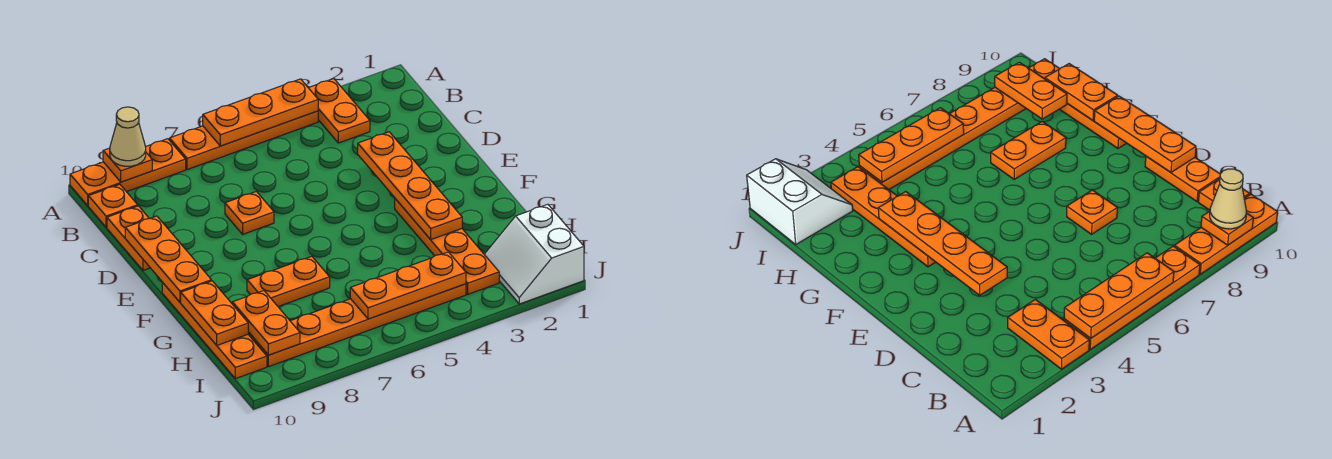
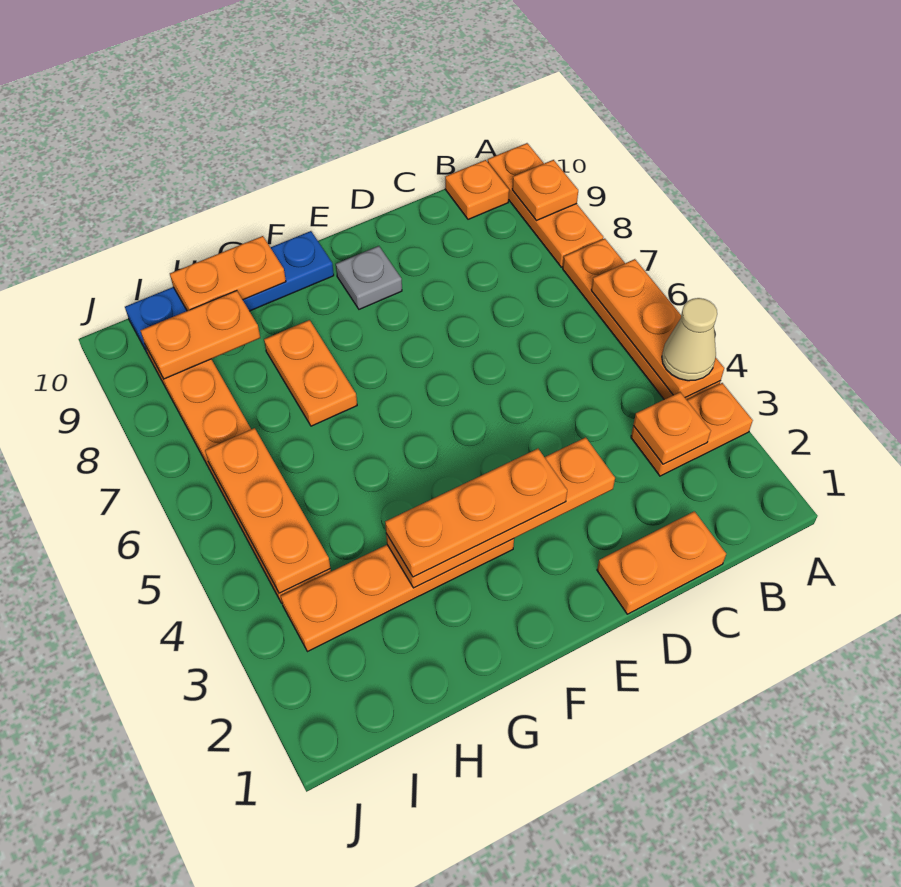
tan cone A9 level 3 -> tan cone A4 level 3
orange plate C10:D10 level 1 -> orange plate C1:D1 level 1
orange plate D7 level 1 -> orange plate B3 level 2
orange plate D10:F10 level 2 -> orange plate E3:G3 level 3
none -> grey plate E9 level 1
orange plate F10:I10 level 1 -> blue plate F10:I10 level 1
white slope I1:J2 level 1 top 1 -> none

